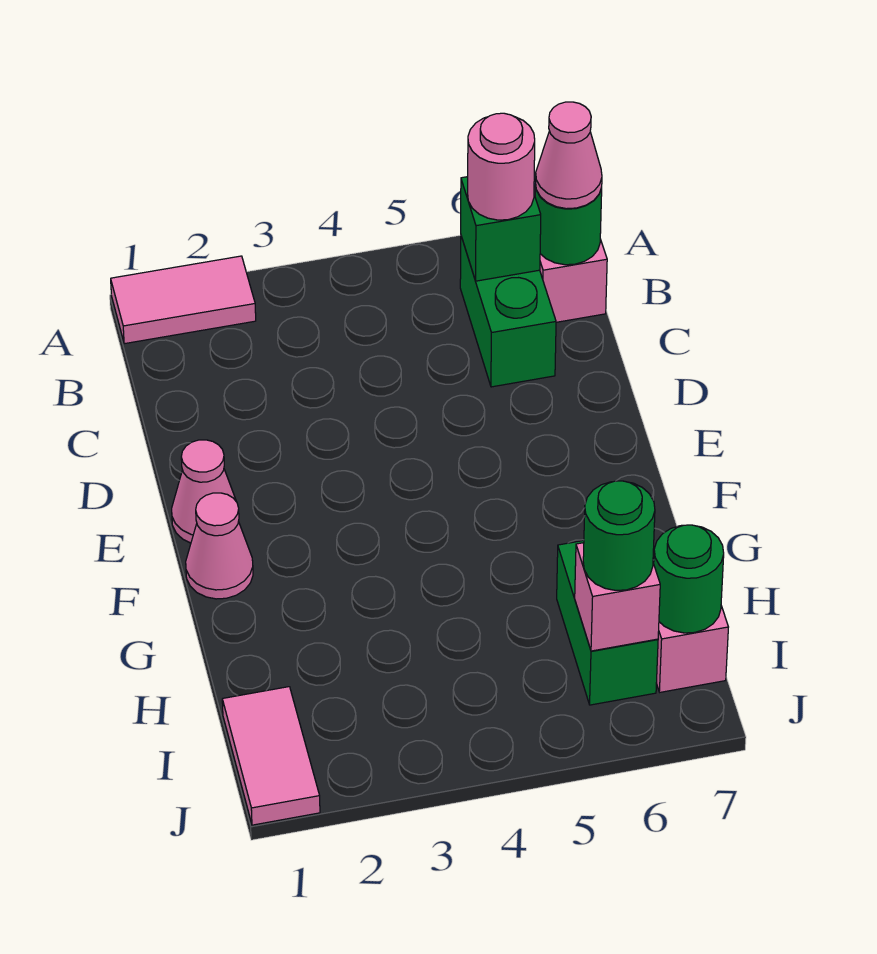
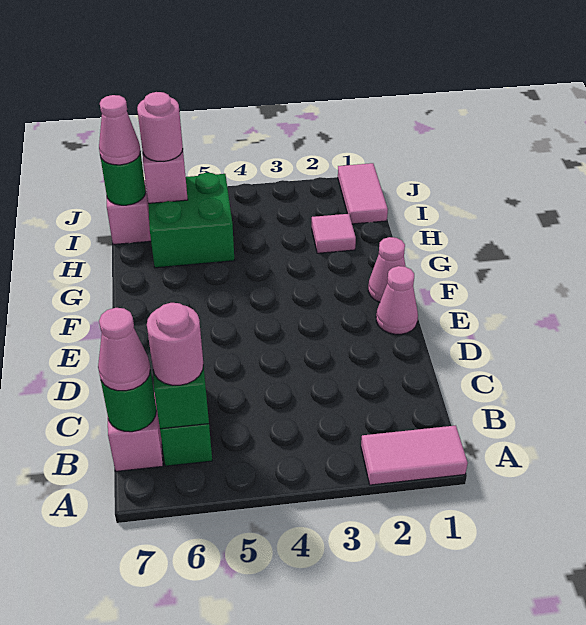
none -> pink tile H2 level 1
green brick H6:I6 level 1 -> green brick H5:I6 level 1
green round brick I6 level 3 -> pink round brick I6 level 3
none -> pink cone I7 level 3

